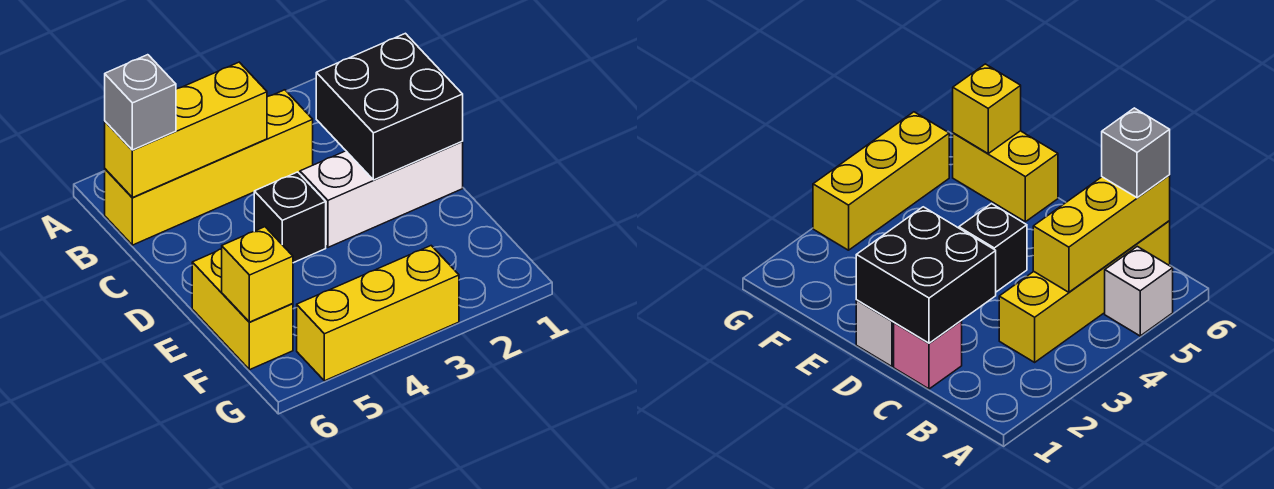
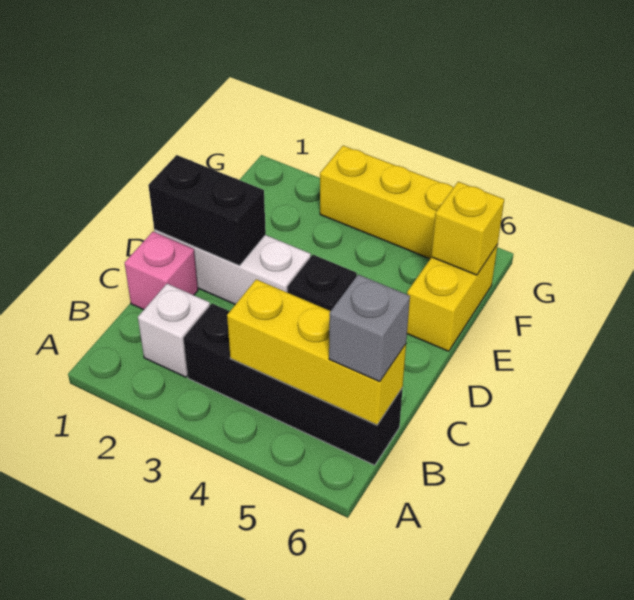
white brick A5 level 1 -> white brick B2 level 1
yellow brick B3:B6 level 1 -> black brick B3:B6 level 1
black brick C1:D2 level 2 -> black brick D1:D2 level 2

